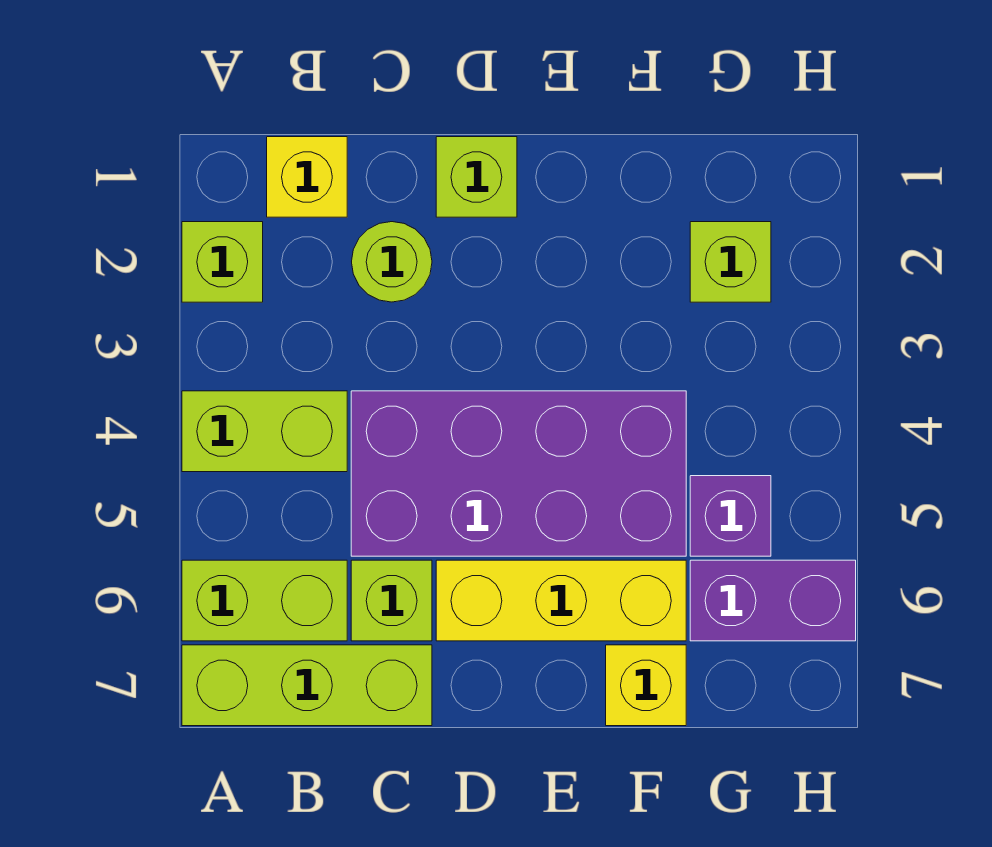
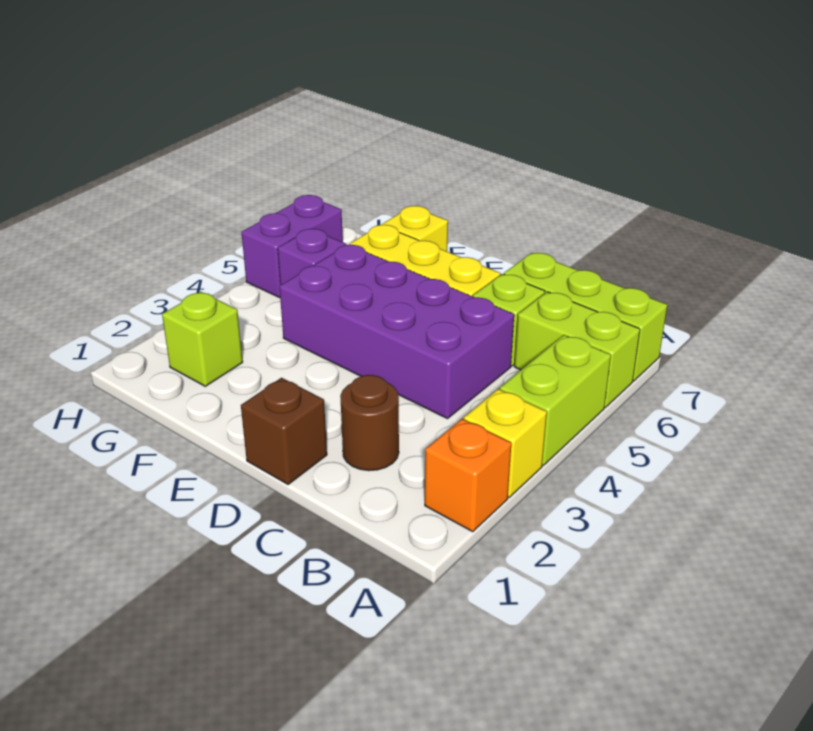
lime brick A2 level 1 -> orange brick A2 level 1
lime brick A4:B4 level 1 -> lime brick A4:A5 level 1
yellow brick B1 level 1 -> yellow brick A3 level 1
lime round brick C2 level 1 -> brown round brick C2 level 1
lime brick D1 level 1 -> brown brick D1 level 1
purple brick G6:H6 level 1 -> purple brick H5:H6 level 1

